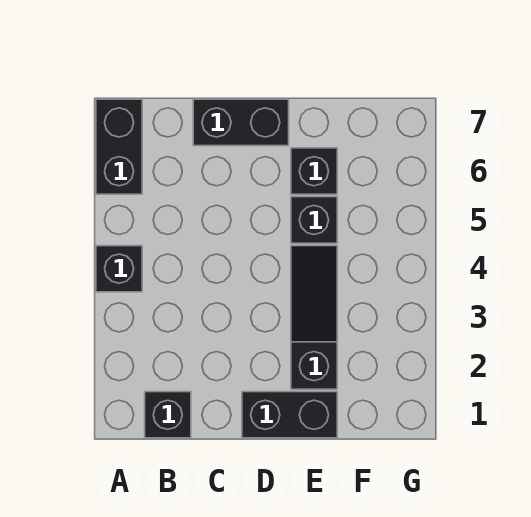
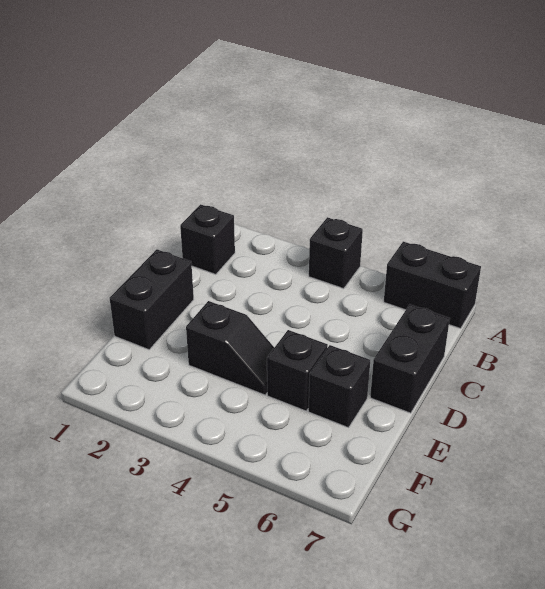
black slope E2:E4 level 1 top 2 -> black slope E3:E4 level 1 top 3

